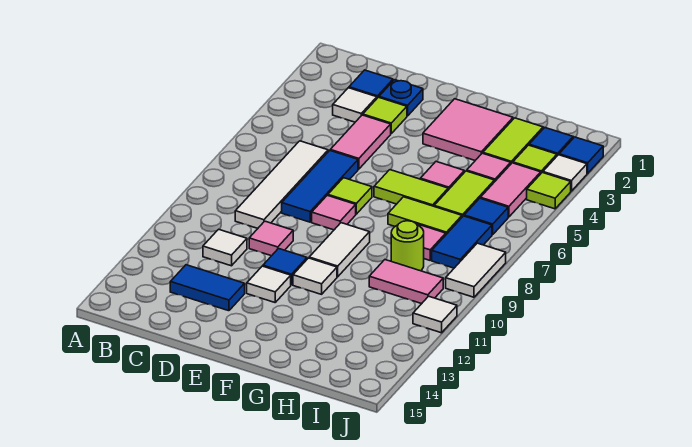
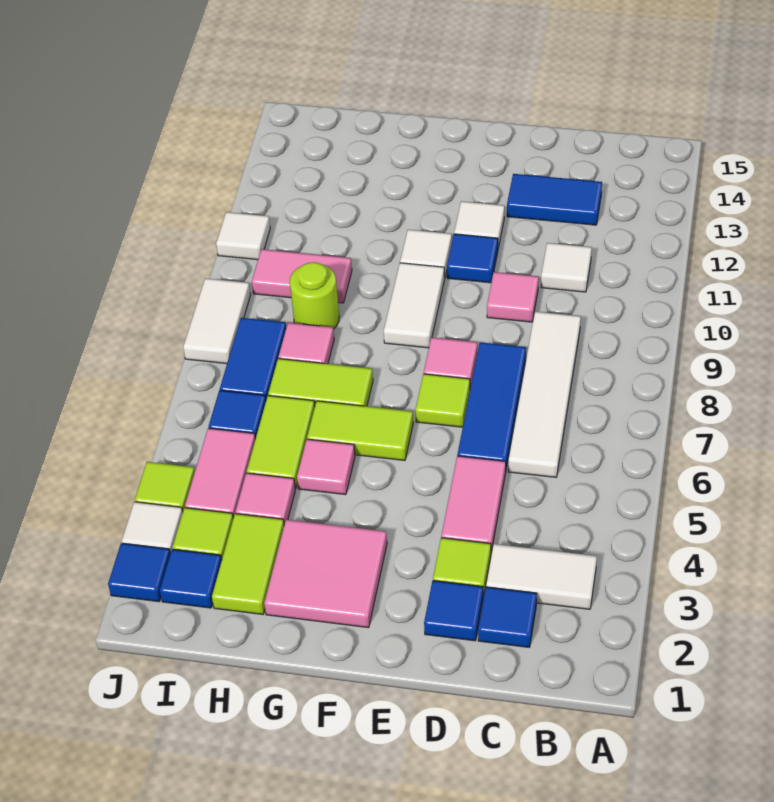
white tile C3 level 1 -> white tile B3:C3 level 1
blue plate D2 level 1 -> blue tile D2 level 1

